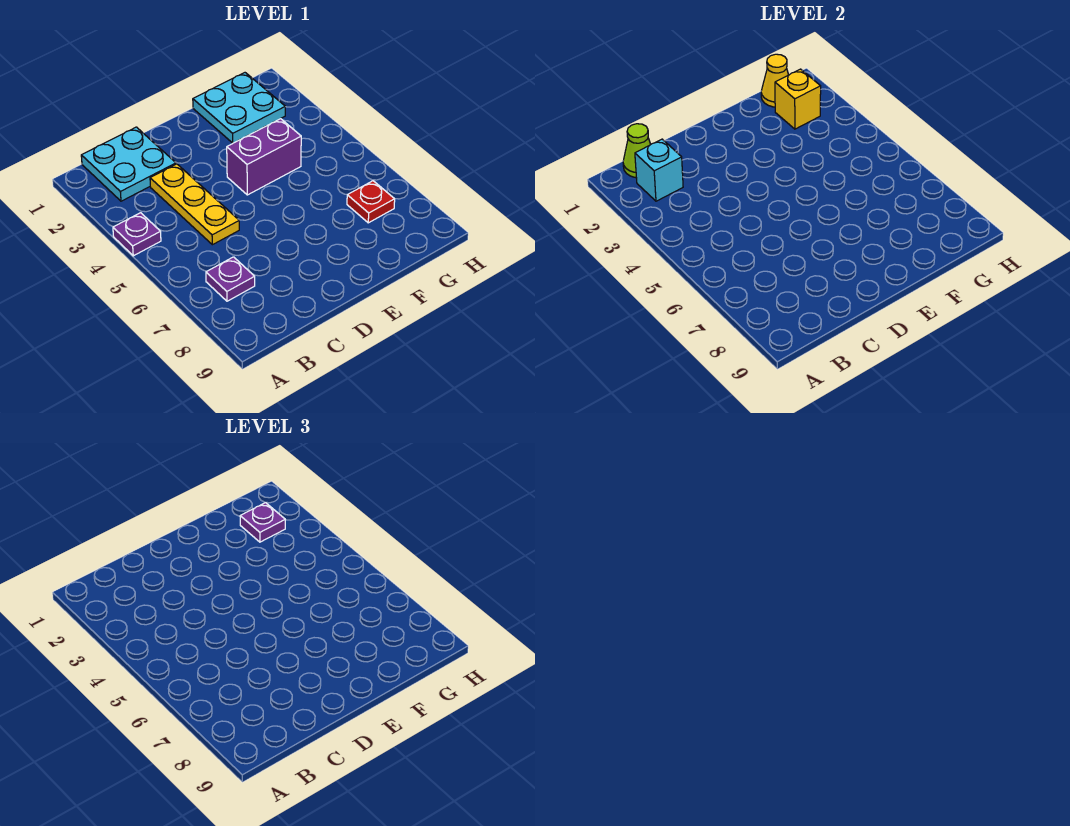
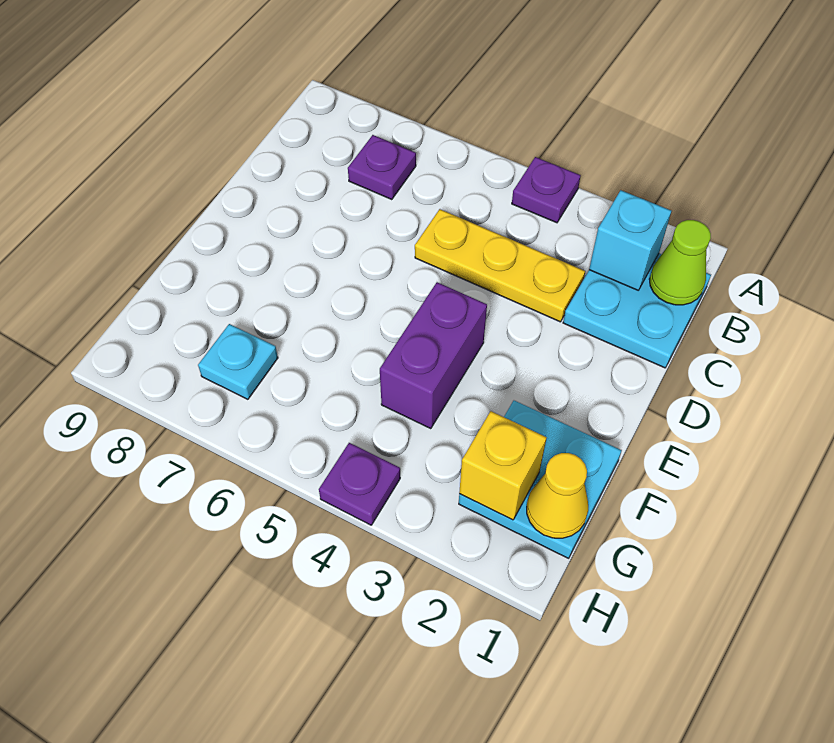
purple plate G2 level 3 -> purple plate H4 level 1
red plate G7 level 1 -> cyan plate G7 level 1

